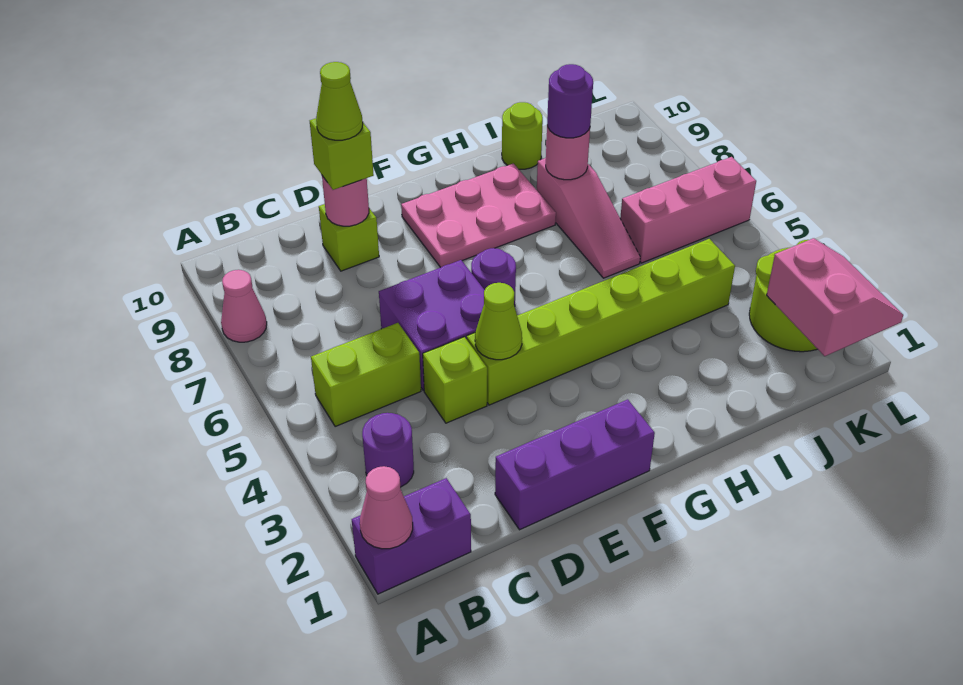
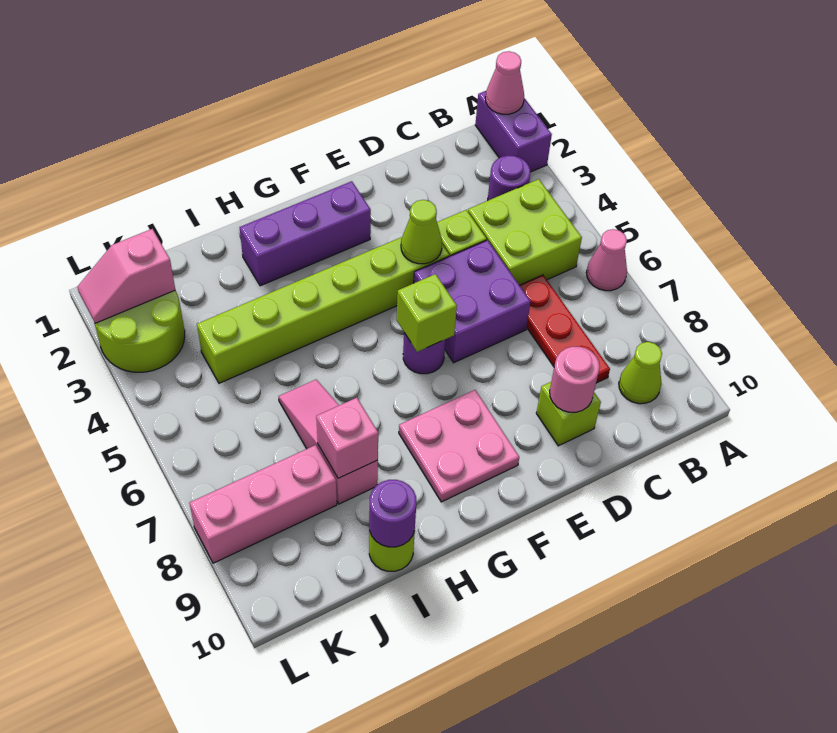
purple brick A1:B1 level 1 -> purple brick A1:A2 level 1
pink cone A8 level 1 -> pink cone A6 level 1
lime brick B5:C5 level 1 -> lime brick B4:C5 level 1
none -> red plate C6:C8 level 1
purple brick D1:F1 level 1 -> purple brick F2:H2 level 1
lime brick D9 level 3 -> lime brick F6 level 2
lime cone D9 level 4 -> lime cone B9 level 1
pink plate F8:H9 level 1 -> pink plate F8:G9 level 1
pink round brick I8 level 2 -> pink brick I8 level 2
purple round brick I8 level 3 -> purple round brick I10 level 2
pink brick J6:L6 level 1 -> pink brick J8:L8 level 1
pink slope K1:L2 level 2 top K -> pink slope K2:L2 level 2 top K

